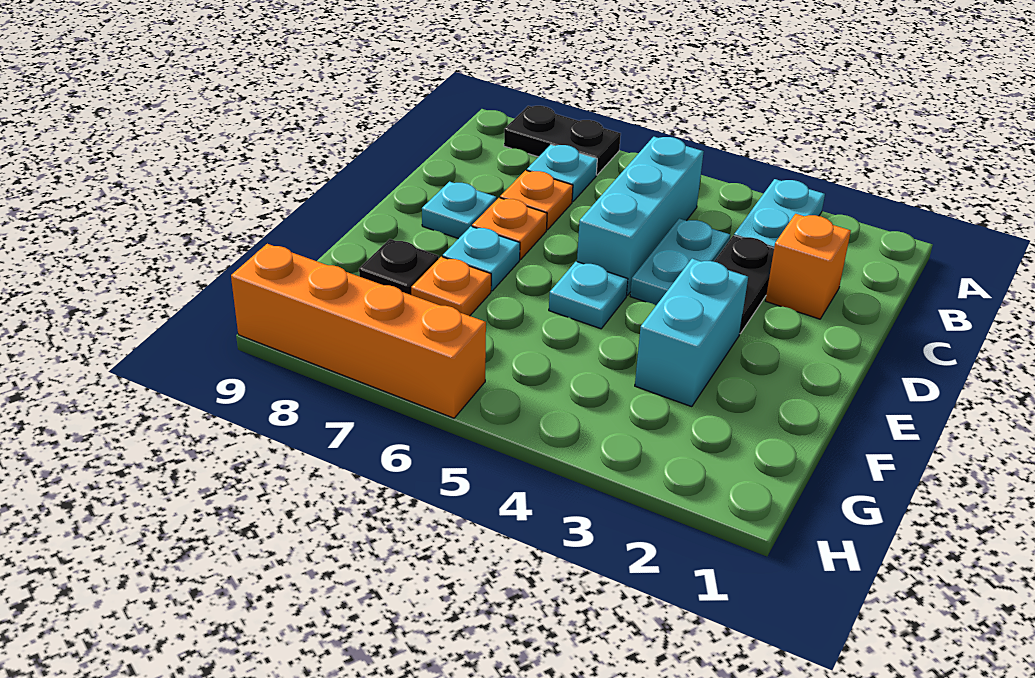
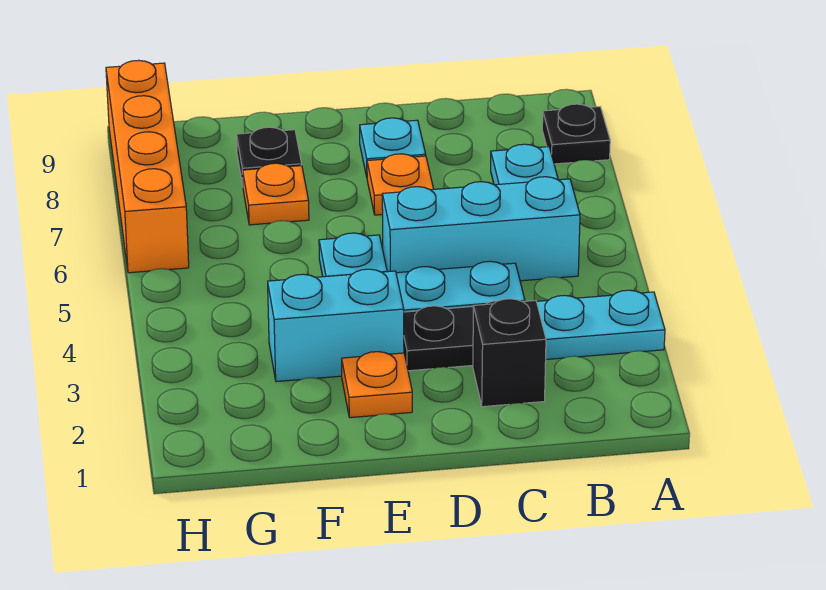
black plate A7:A8 level 1 -> black plate A8 level 1
orange brick C2 level 1 -> black brick C2 level 1
orange plate C7 level 1 -> orange plate E2 level 1
cyan plate E7 level 1 -> none

